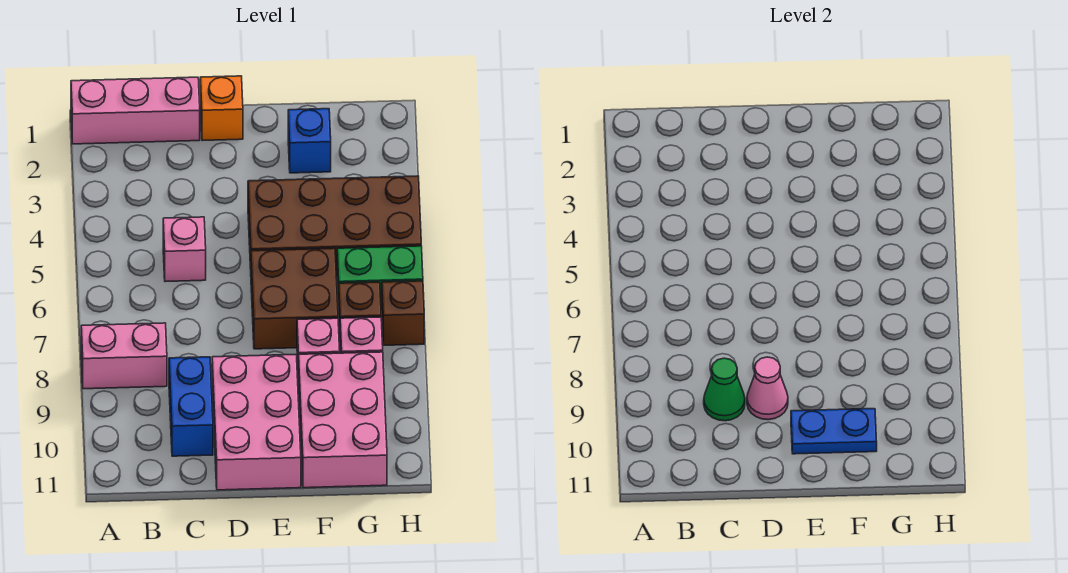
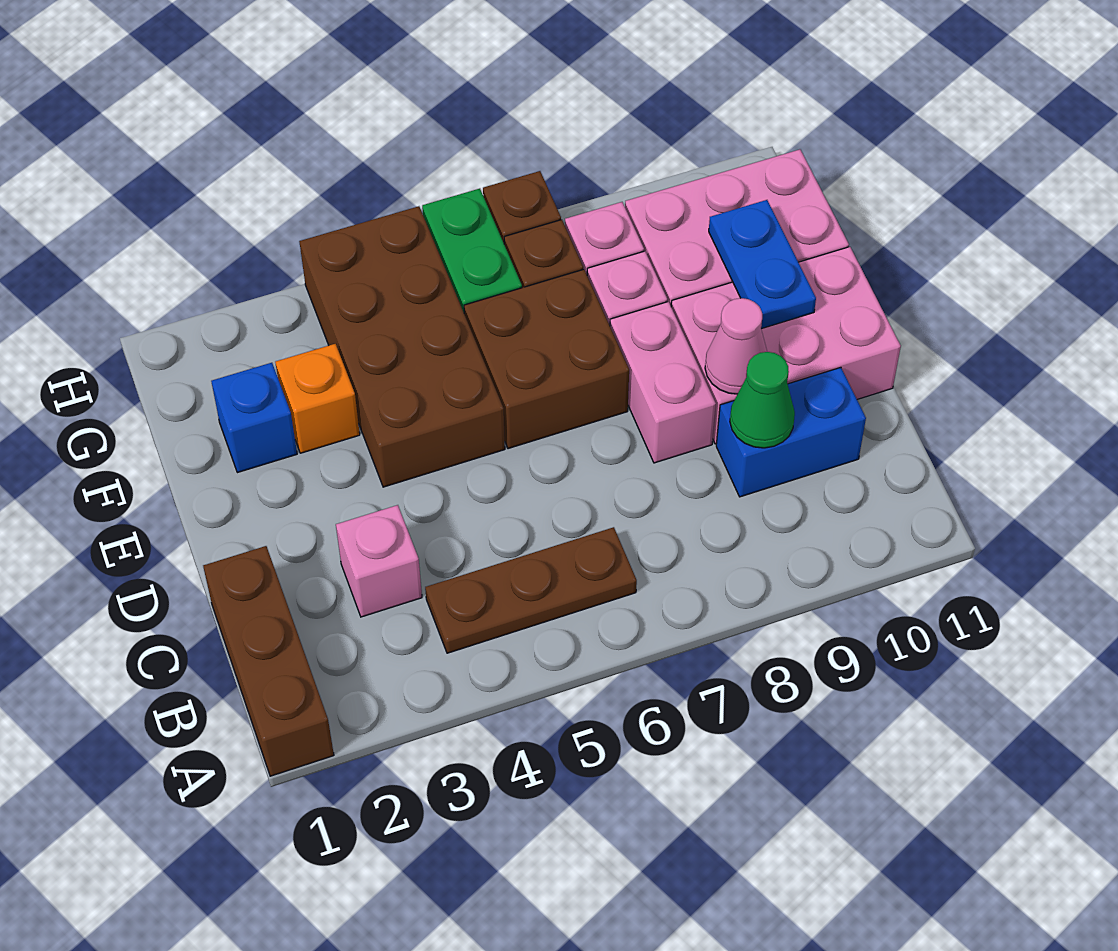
pink brick A1:C1 level 1 -> brown brick A1:C1 level 1
pink brick A8:B8 level 1 -> pink brick D8:E8 level 1
none -> brown plate B4:B6 level 1
pink brick C5 level 1 -> pink brick C3 level 1
orange brick D1 level 1 -> orange brick F3 level 1

